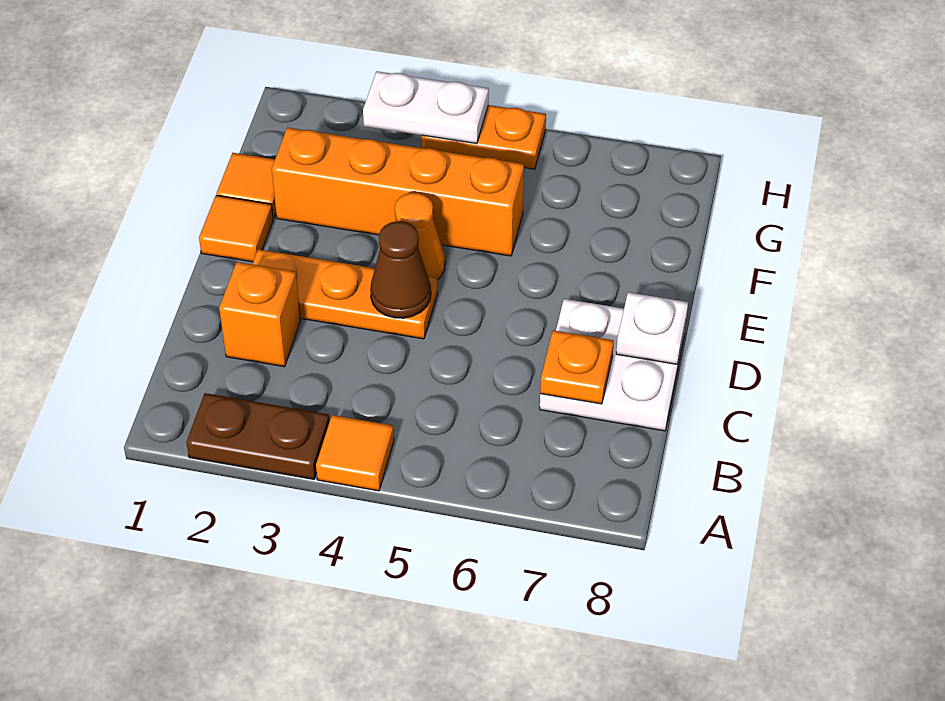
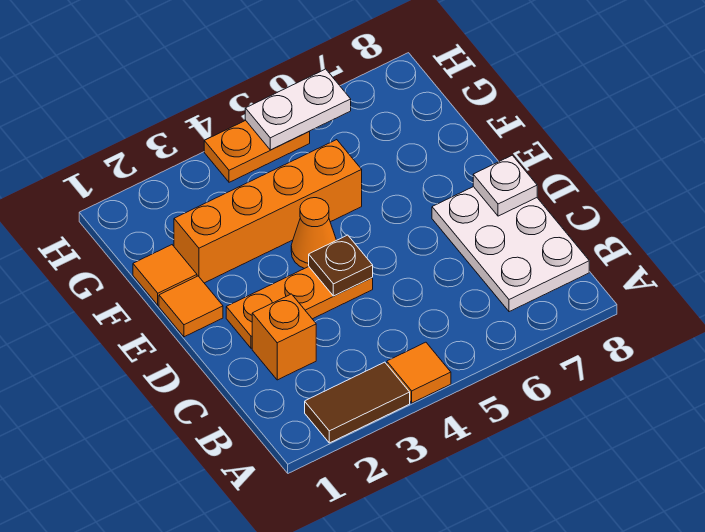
brown plate A2:A3 level 1 -> brown tile A2:A3 level 1
white plate C7:D8 level 1 -> white plate B7:D8 level 1
orange plate C7 level 2 -> none
brown cone D4 level 2 -> brown plate D4 level 2
white plate H3:H4 level 2 -> white plate H5:H6 level 2

